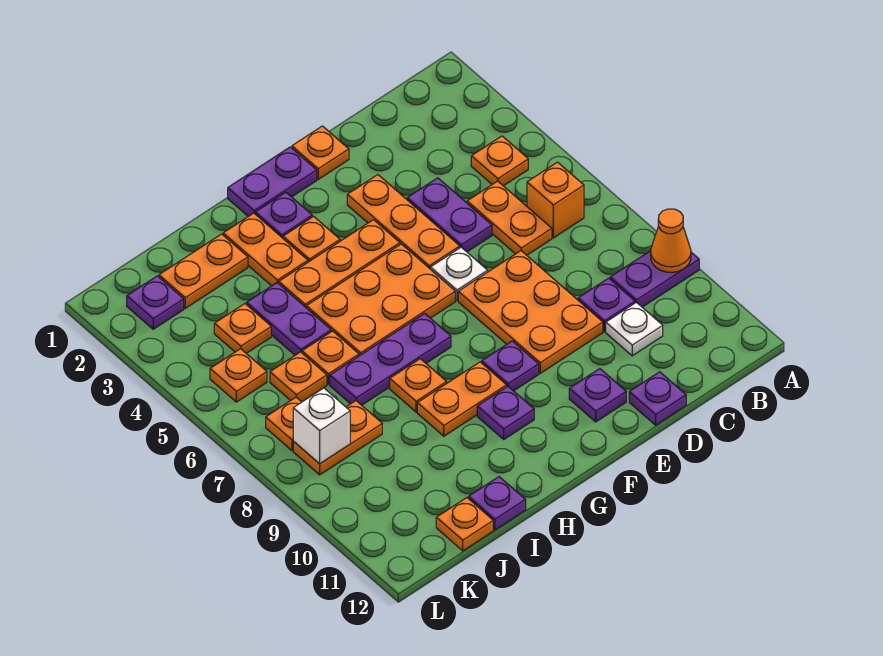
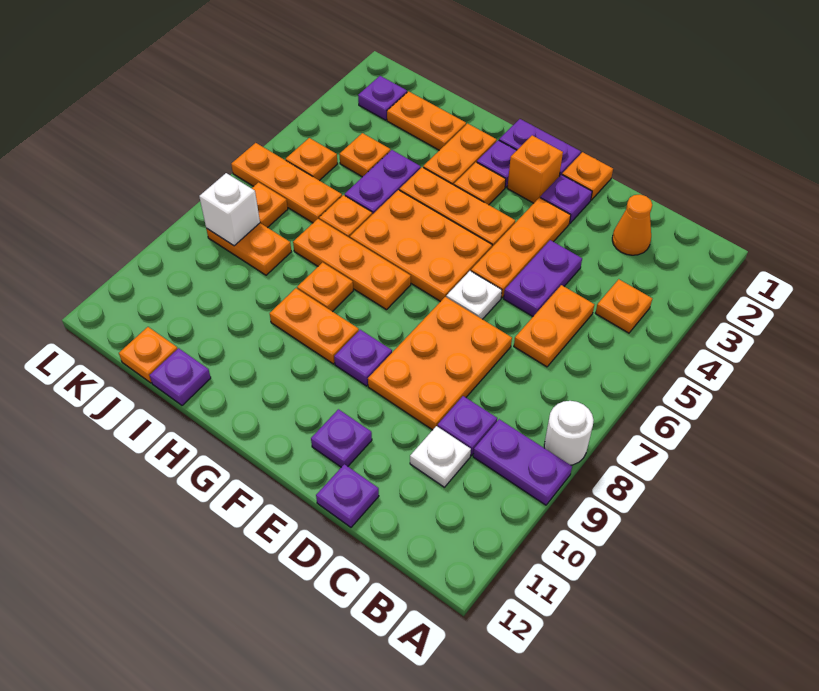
none -> white round brick A8 level 1
orange cone A9 level 2 -> orange cone C2 level 1
orange brick B6 level 1 -> orange brick F2 level 1
purple plate G7:I7 level 1 -> orange plate G7:I7 level 1
purple plate G10 level 1 -> purple plate E2 level 1
orange plate J6 level 1 -> orange plate J6:L6 level 1

